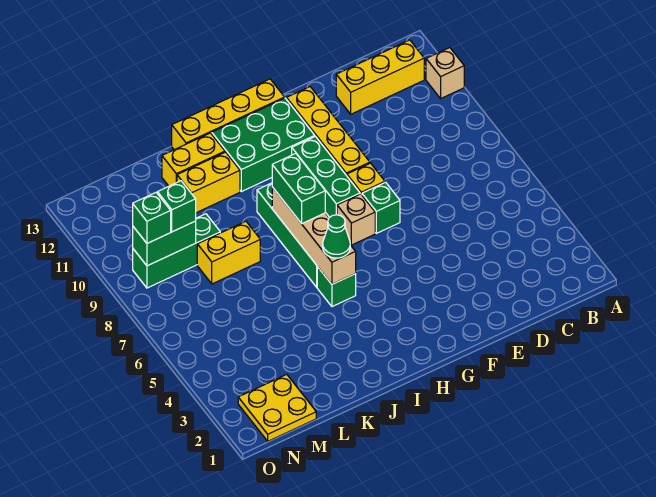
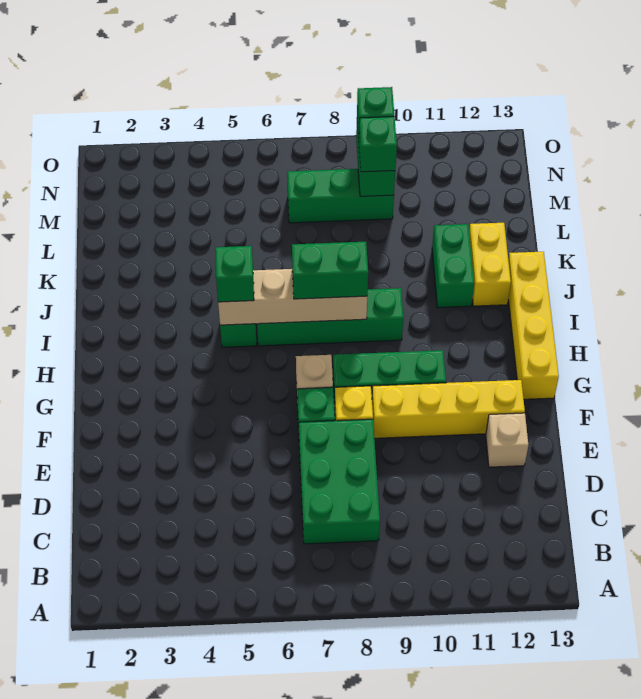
tan brick A11 level 1 -> tan brick E12 level 1
yellow brick B12:D12 level 1 -> none
green brick G11:I12 level 1 -> green brick C7:E8 level 1
green cone I5 level 3 -> green brick I5 level 3
yellow brick J11:K11 level 1 -> green brick J11:K11 level 1
yellow brick K8:L8 level 1 -> none
green brick L9:N9 level 1 -> green brick M7:M9 level 1
yellow plate M1:N2 level 1 -> none

